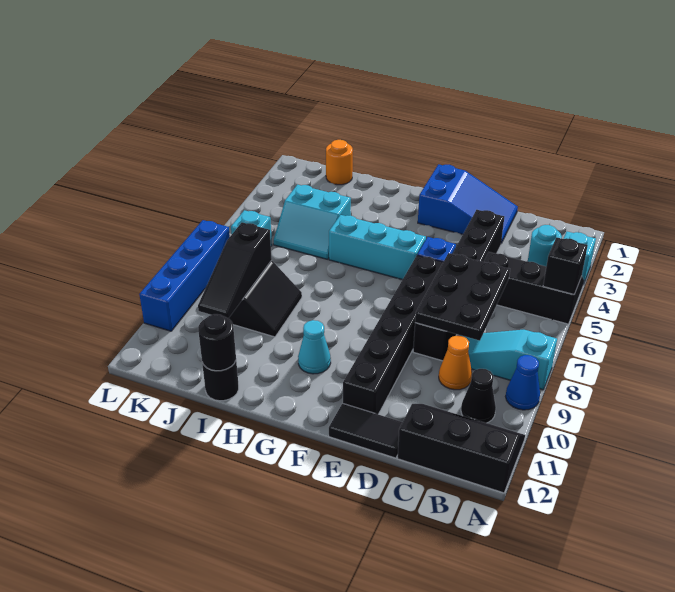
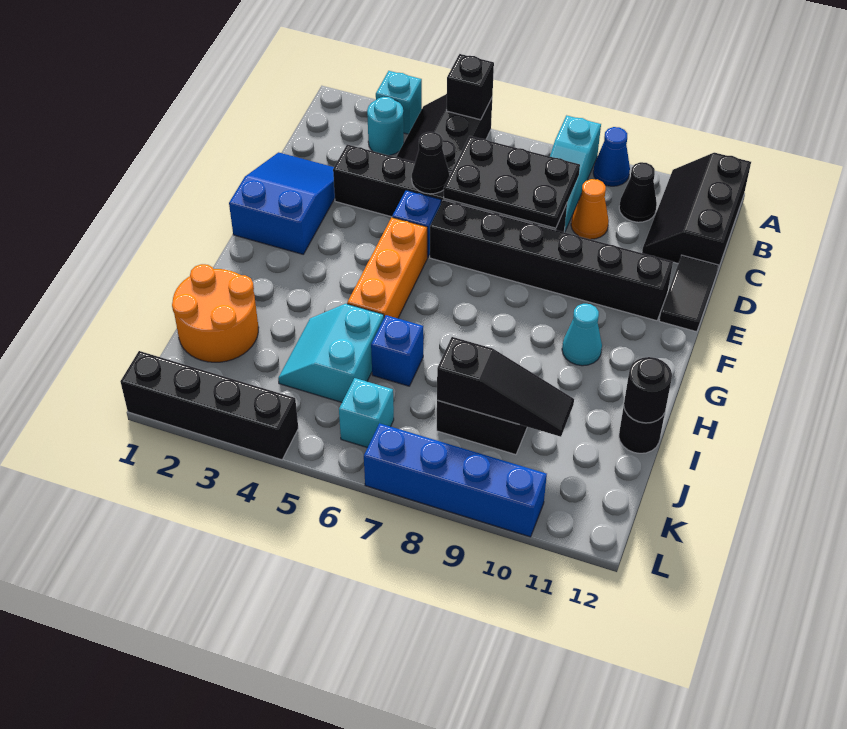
none -> black cone D5 level 2
cyan brick F5:H5 level 1 -> orange brick F5:H5 level 1
cyan slope I4:J5 level 1 top 4 -> cyan slope I4:J5 level 1 top 5
none -> blue brick I6 level 1
orange round brick J1 level 1 -> orange round brick I1:J2 level 1
none -> black brick L1:L4 level 1

